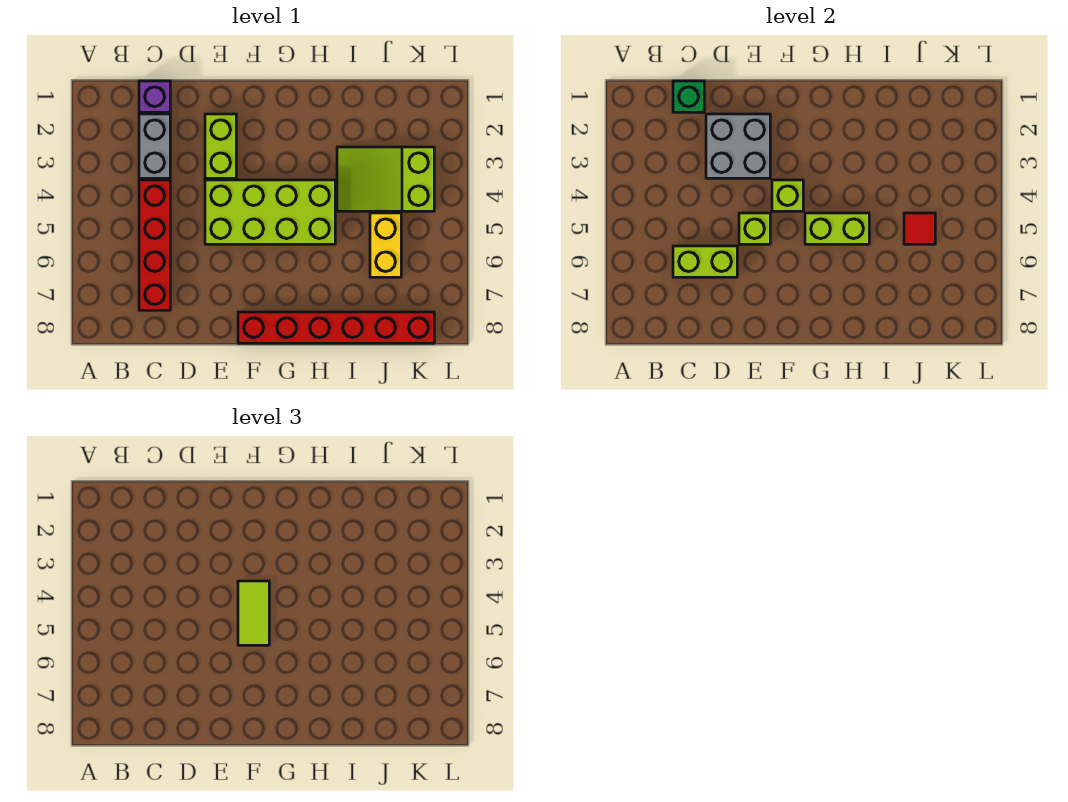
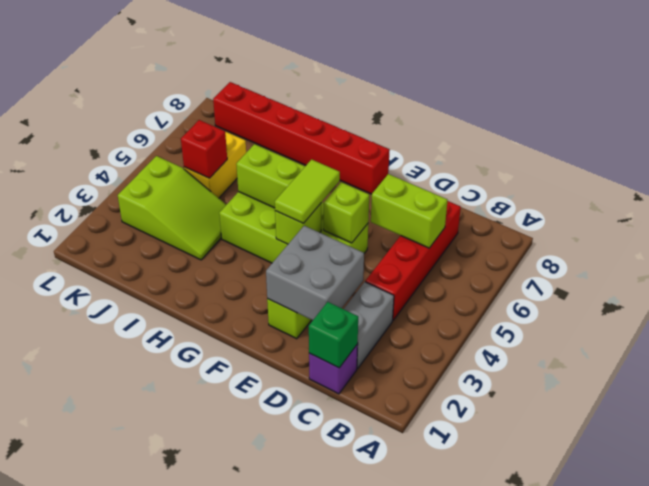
red tile J5 level 2 -> red brick J5 level 2

